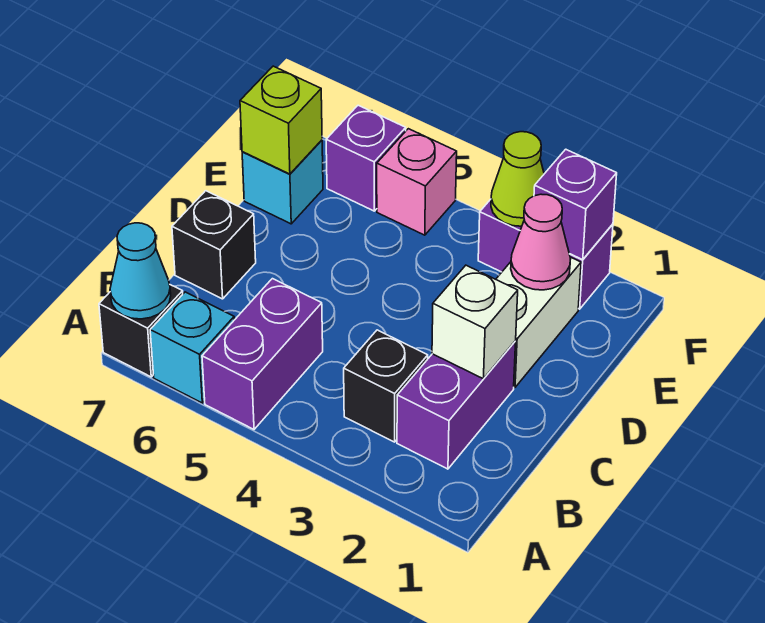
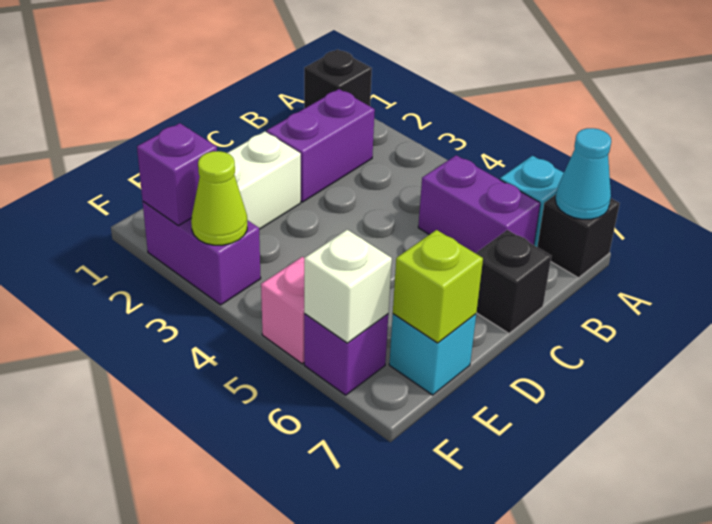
purple brick A5:B5 level 1 -> purple brick B5:B6 level 1
black brick B3 level 1 -> black brick A1 level 1
white brick C2 level 2 -> white brick F6 level 2
pink cone E2 level 2 -> none

